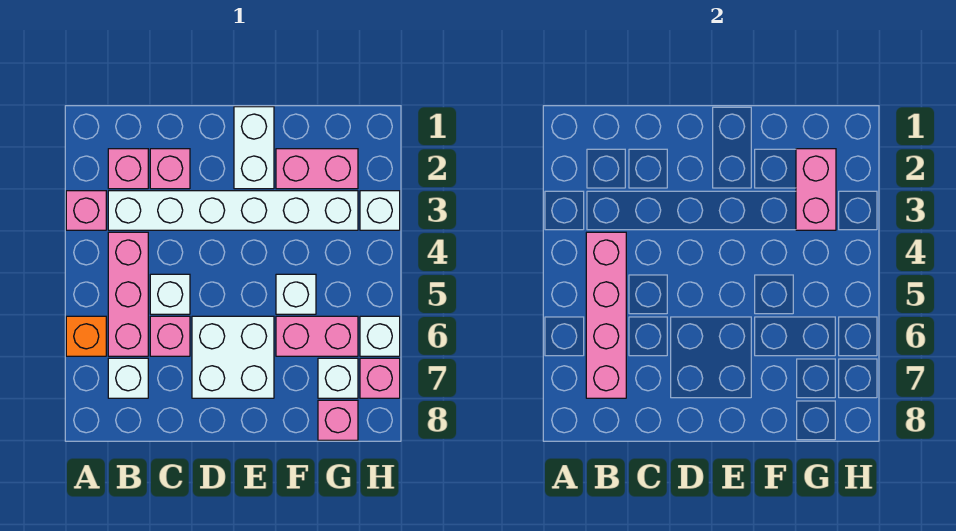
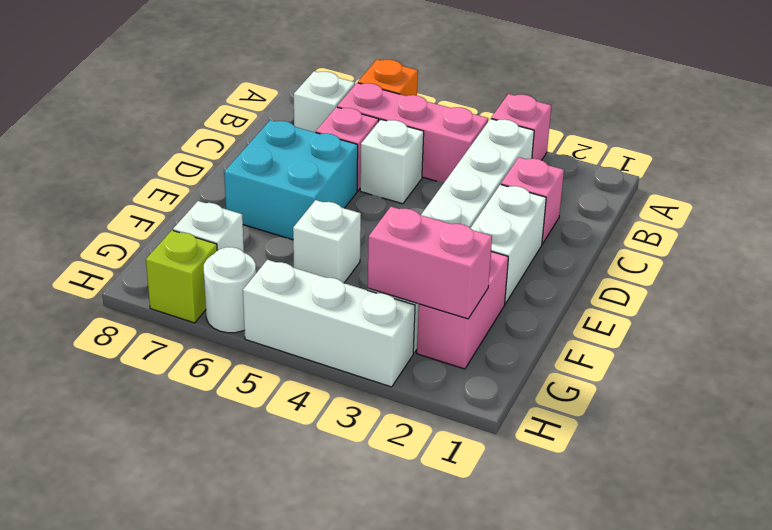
pink brick B2 level 1 -> none
pink brick B4:B7 level 2 -> none
white brick D6:E7 level 1 -> cyan brick D6:E7 level 1
white brick E1:E2 level 1 -> white brick D2:E2 level 1
pink brick F6:G6 level 1 -> none
pink brick G8 level 1 -> none
white brick H3 level 1 -> white brick H3:H5 level 1
white brick H6 level 1 -> white round brick H6 level 1
pink brick H7 level 1 -> lime brick H7 level 1

